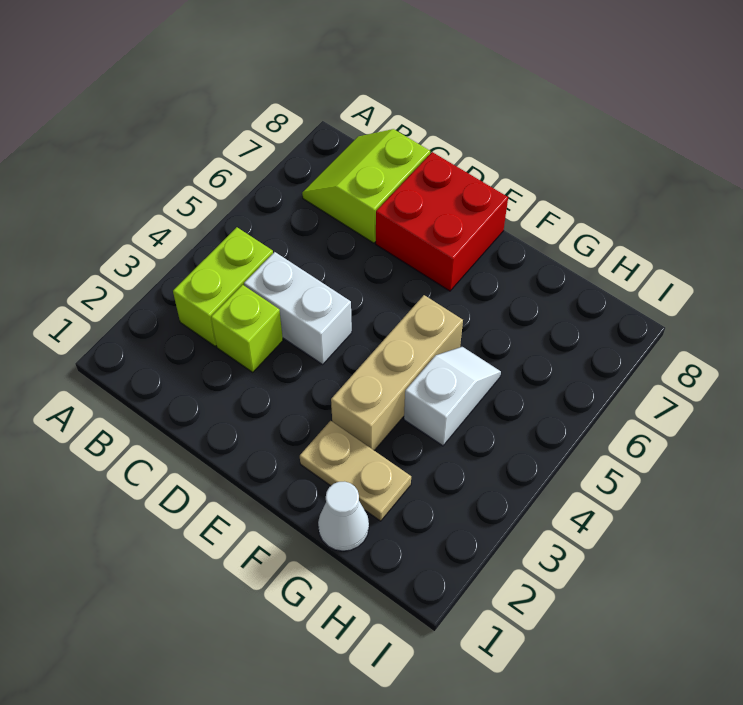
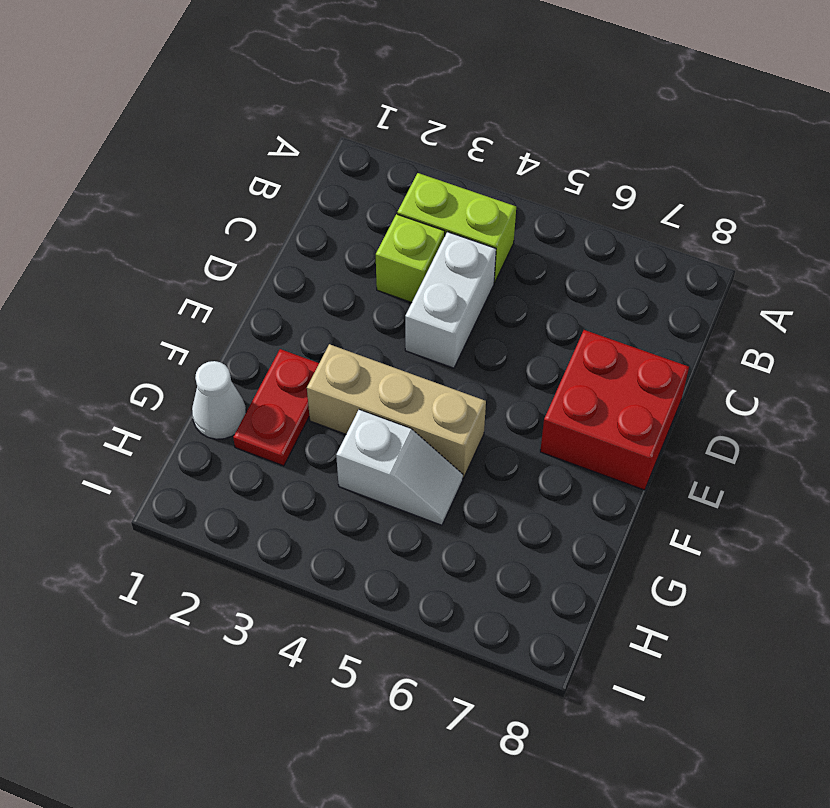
lime slope B7:C8 level 1 top C -> none
tan plate F2:G2 level 1 -> red plate F2:G2 level 1

